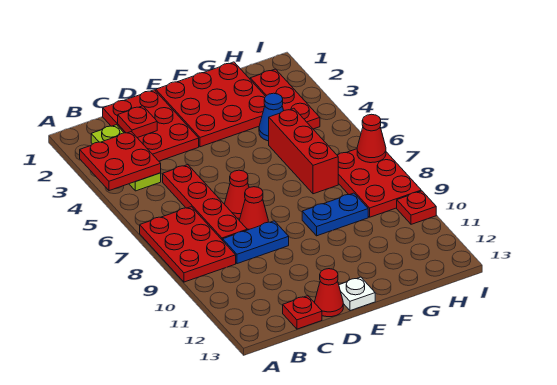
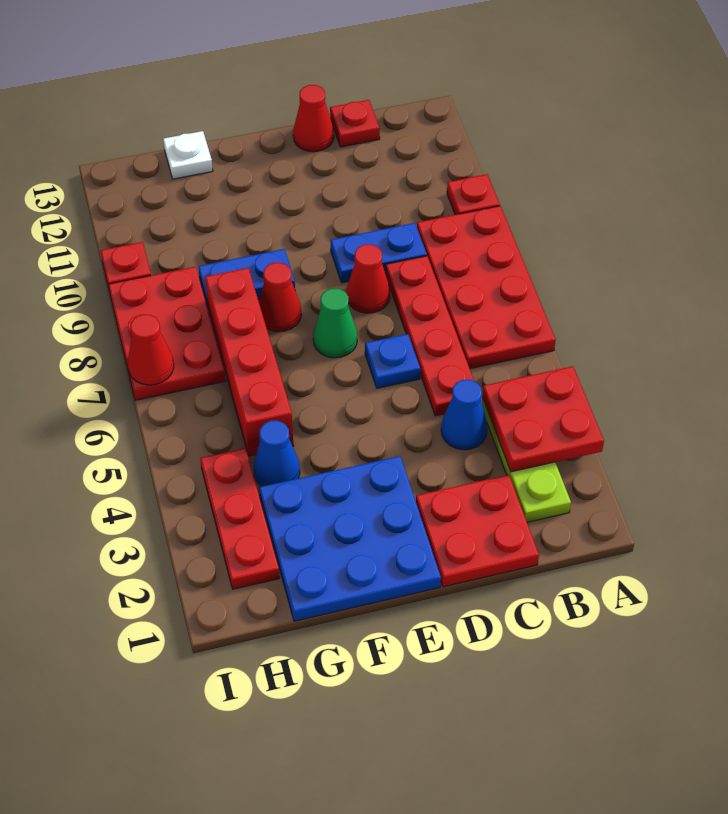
red plate A7:B9 level 1 -> red plate A6:B9 level 1
red plate C1:D3 level 1 -> red plate C1:D2 level 1
red plate C2 level 2 -> red plate A10 level 1
none -> blue cone C4 level 1
none -> blue plate D6 level 1
red cone D7 level 1 -> red cone F8 level 1
red plate E1:G3 level 1 -> blue plate E1:G3 level 1
none -> green cone E7 level 1
white plate E13 level 1 -> white plate G13 level 1
red brick G5:G7 level 1 -> red brick G5:G8 level 1

